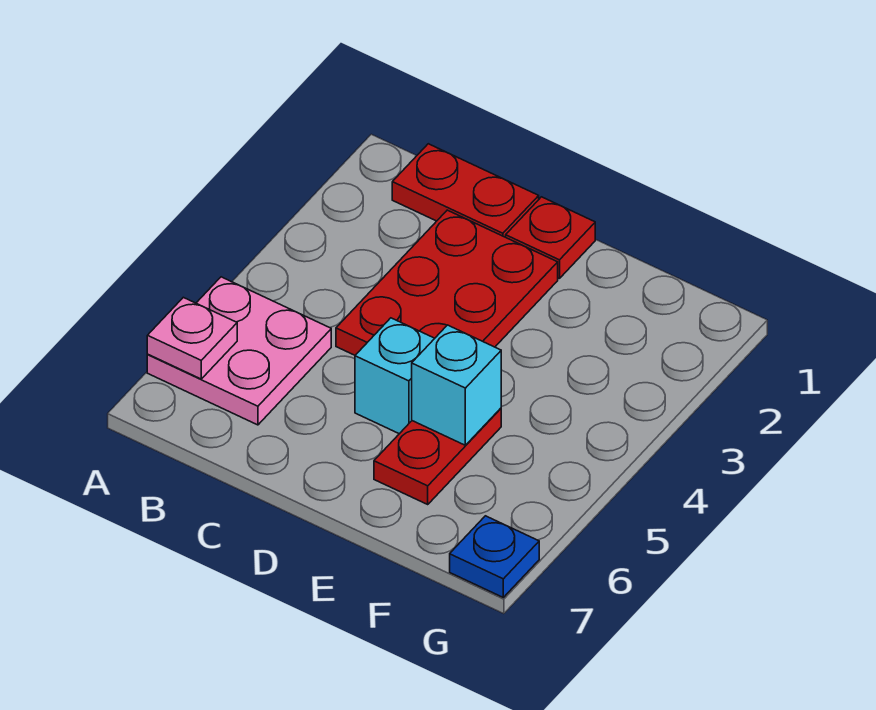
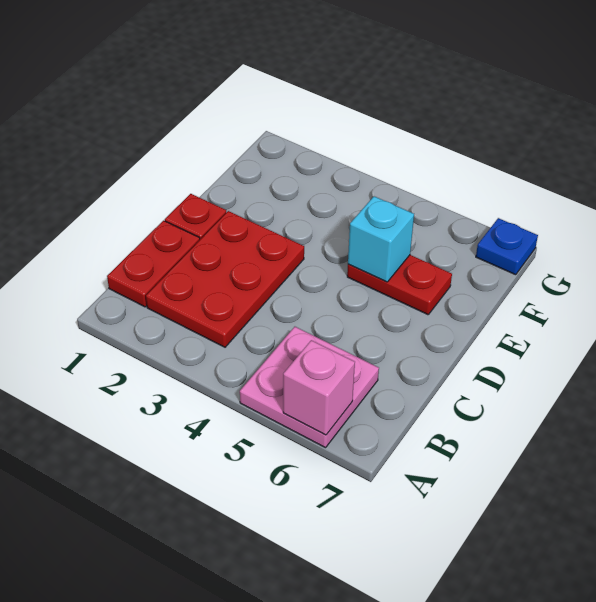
pink plate A6 level 2 -> pink brick A6 level 2
red plate C2:D4 level 1 -> red plate B2:D3 level 1
cyan brick D5 level 1 -> none

